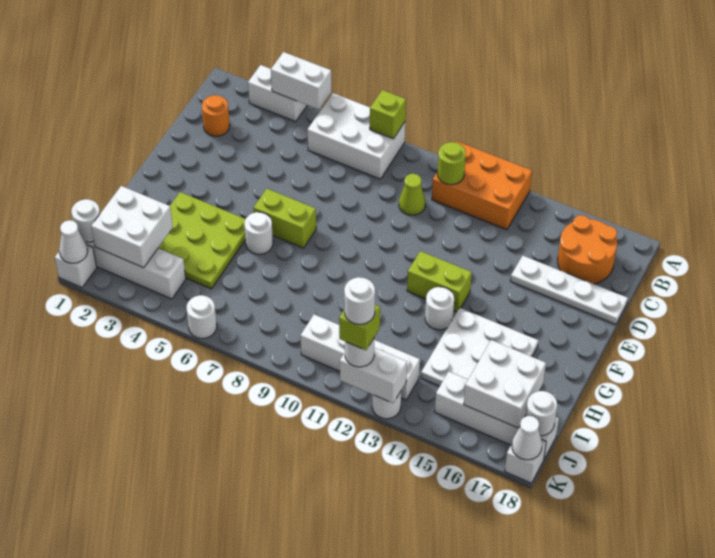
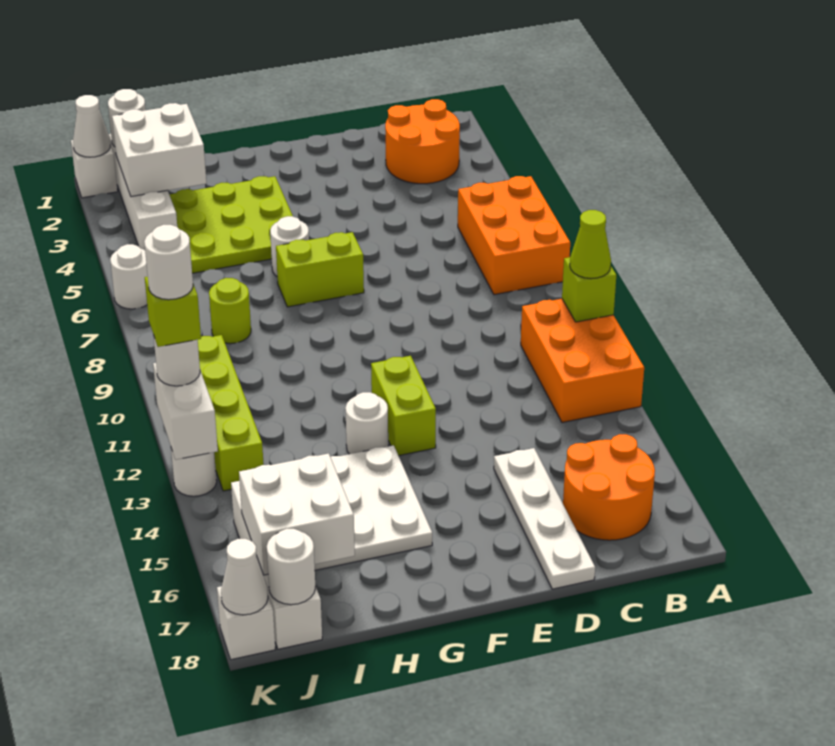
white brick A3:A4 level 1 -> none
white brick A4:A5 level 2 -> none
white brick A6:B8 level 1 -> orange brick A6:B8 level 1
lime brick A8 level 2 -> lime brick A11 level 2
lime round brick B11 level 2 -> lime round brick I8 level 1
orange round brick C2 level 1 -> orange round brick B2:C3 level 1
lime cone C10 level 1 -> lime cone A11 level 3
lime brick F6:F7 level 1 -> lime brick F7:G7 level 1
white brick J10:J13 level 1 -> lime brick J10:J13 level 1

